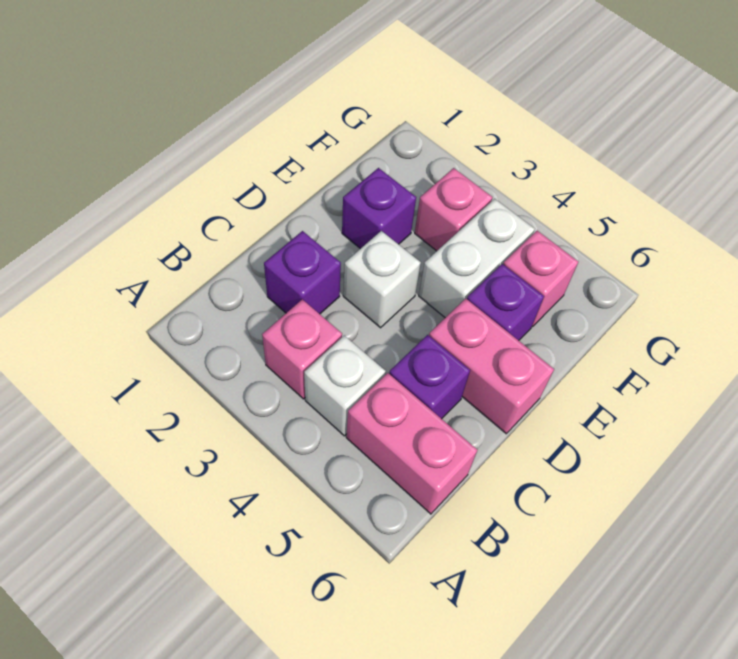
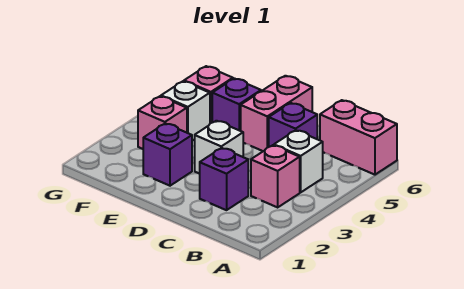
pink brick B5:B6 level 1 -> pink brick A6:B6 level 1
white brick E4:F4 level 1 -> white brick F4 level 1

